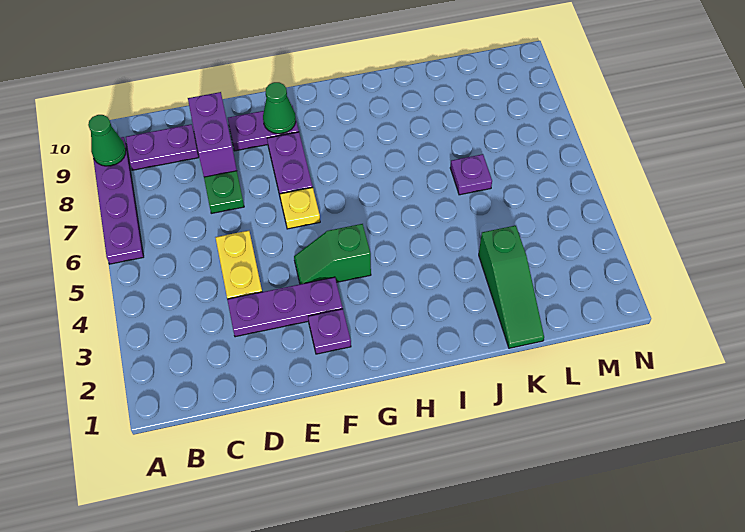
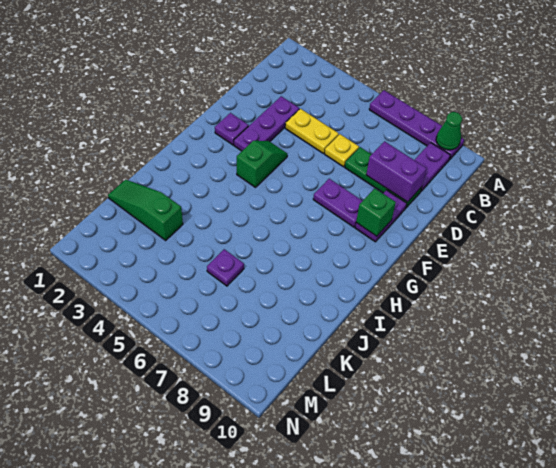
yellow plate F6 level 1 -> yellow plate D6 level 1
green cone F9 level 2 -> green brick F9 level 2

